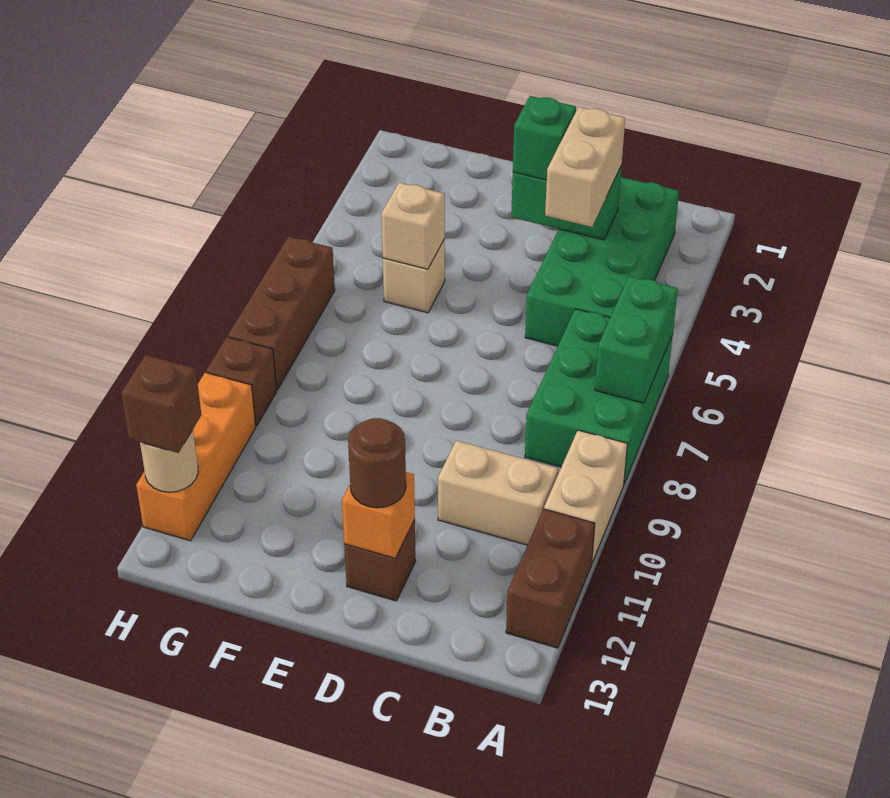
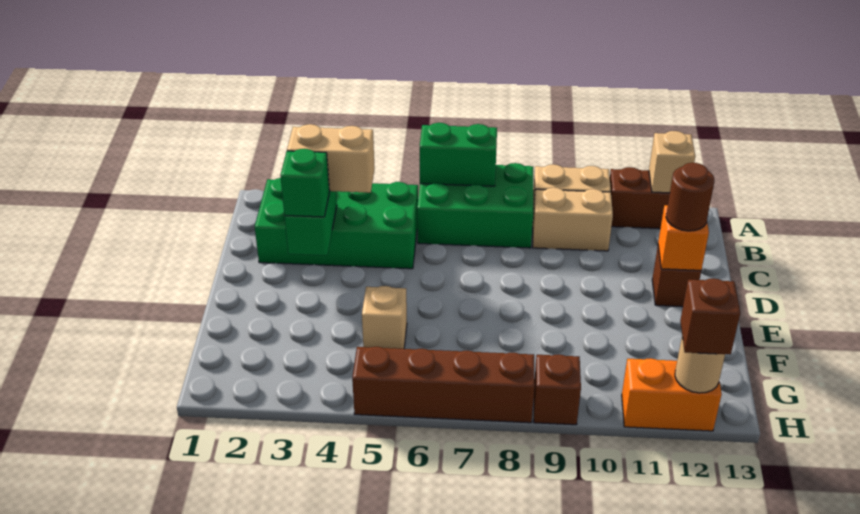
tan brick B10:C10 level 1 -> tan brick B9:B10 level 1
tan brick F5 level 2 -> tan brick A12 level 2
brown brick H6:H8 level 1 -> brown brick H5:H8 level 1
orange brick H10:H12 level 1 -> orange brick H11:H12 level 1

